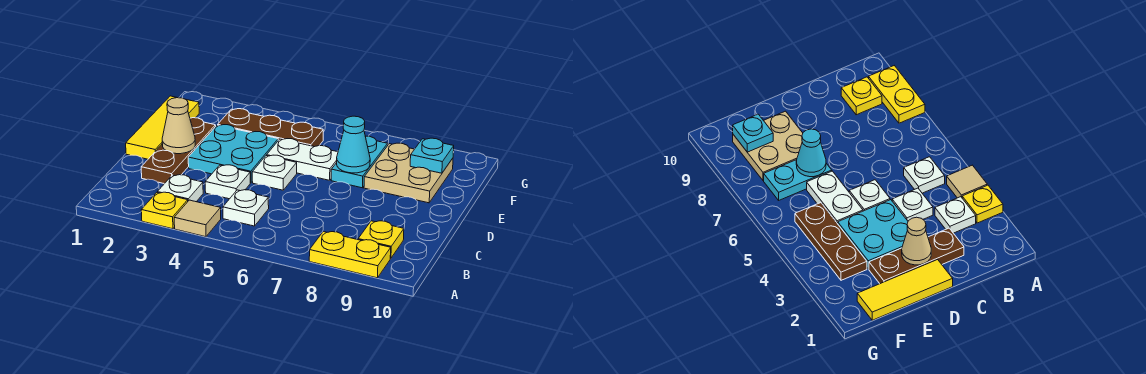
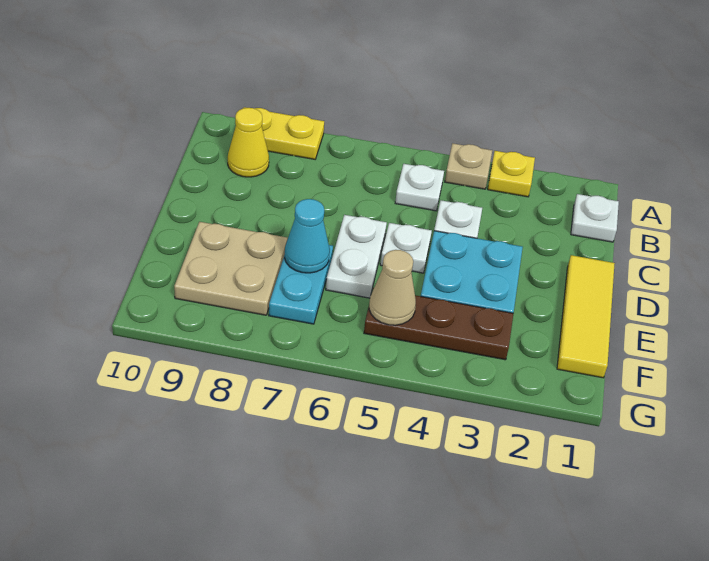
tan tile A4 level 1 -> tan plate A4 level 1
white plate B3 level 1 -> white plate B1 level 1
yellow plate B9 level 1 -> yellow cone B9 level 1
brown plate C2:E2 level 1 -> none
tan cone D2 level 2 -> tan cone F5 level 2
white plate E5:E6 level 1 -> white plate D6:E6 level 1
cyan plate F9 level 2 -> none

